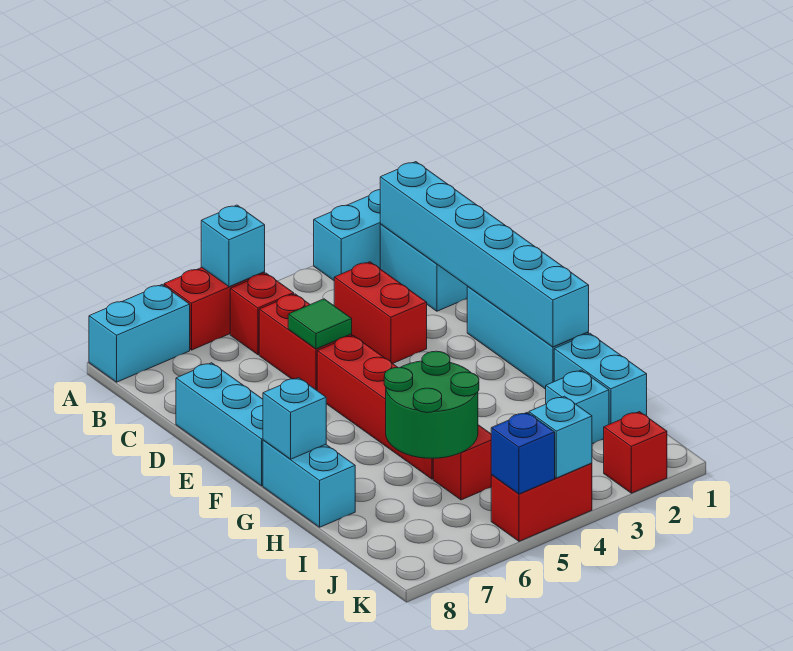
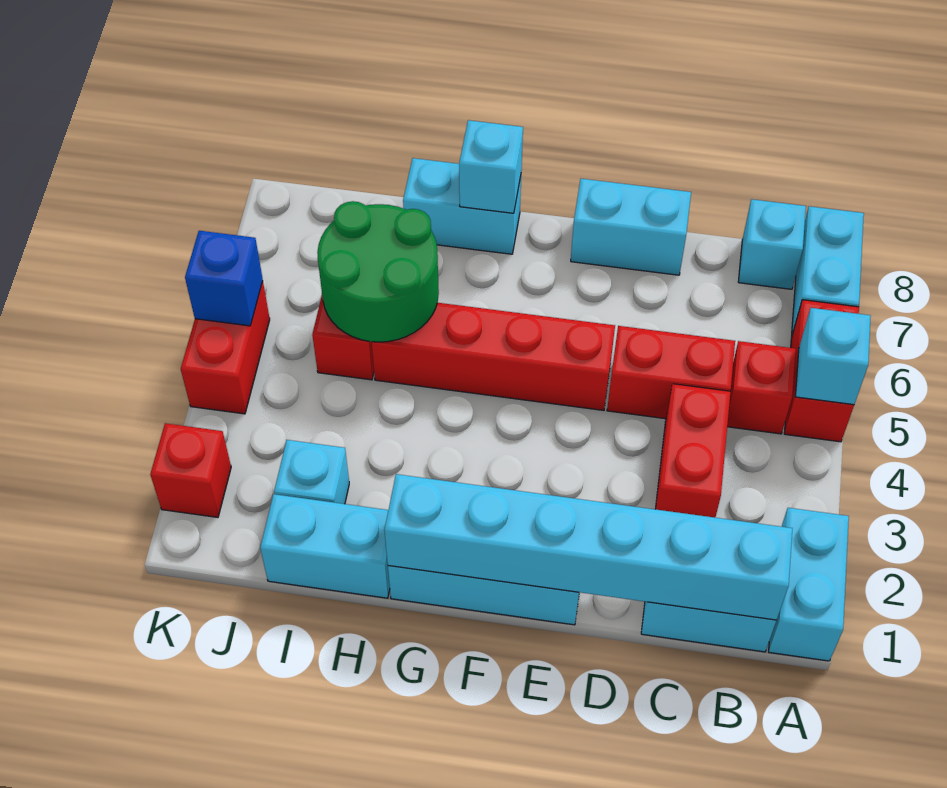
red brick C3:D3 level 1 -> red brick C3:C4 level 1
green tile D5 level 2 -> none
cyan brick D8:F8 level 1 -> cyan brick D8:E8 level 1
cyan brick K4 level 2 -> cyan brick B8 level 1

